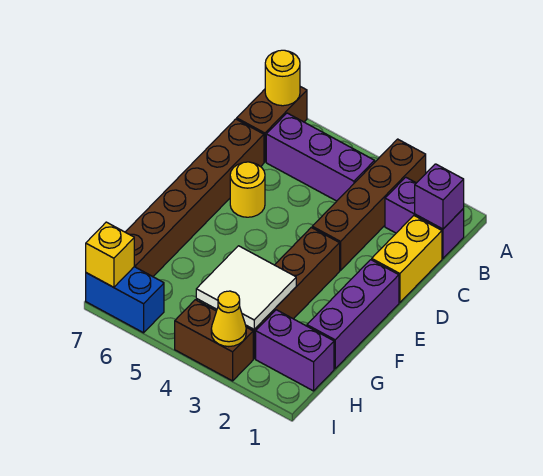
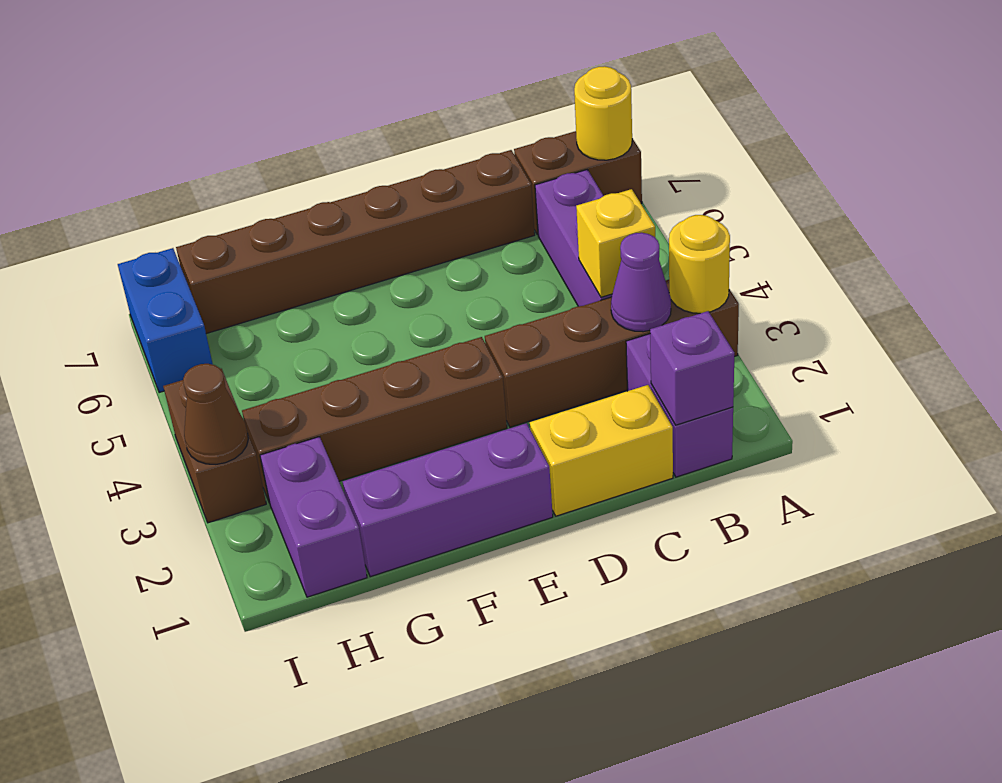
none -> purple cone B3 level 2
yellow round brick D6 level 1 -> yellow round brick A3 level 2
white tile G3:H4 level 2 -> none
yellow cone I3 level 2 -> brown cone I3 level 2
yellow brick I7 level 2 -> yellow brick B4 level 2

